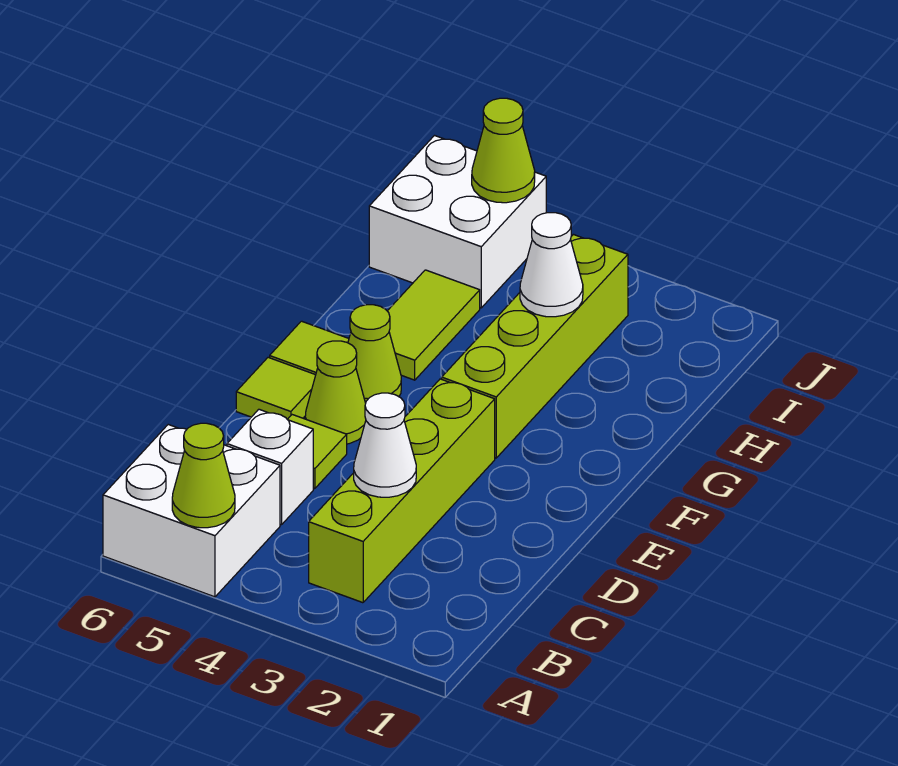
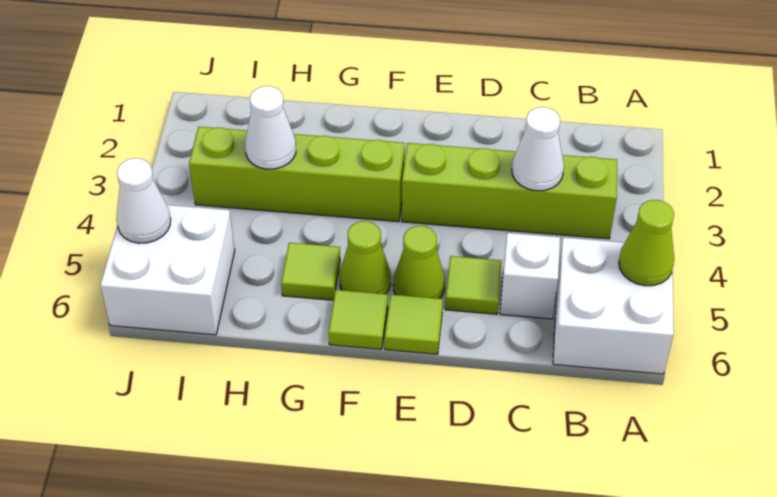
lime tile G5:H5 level 1 -> lime tile G5 level 1
lime cone J5 level 2 -> white cone J5 level 2

